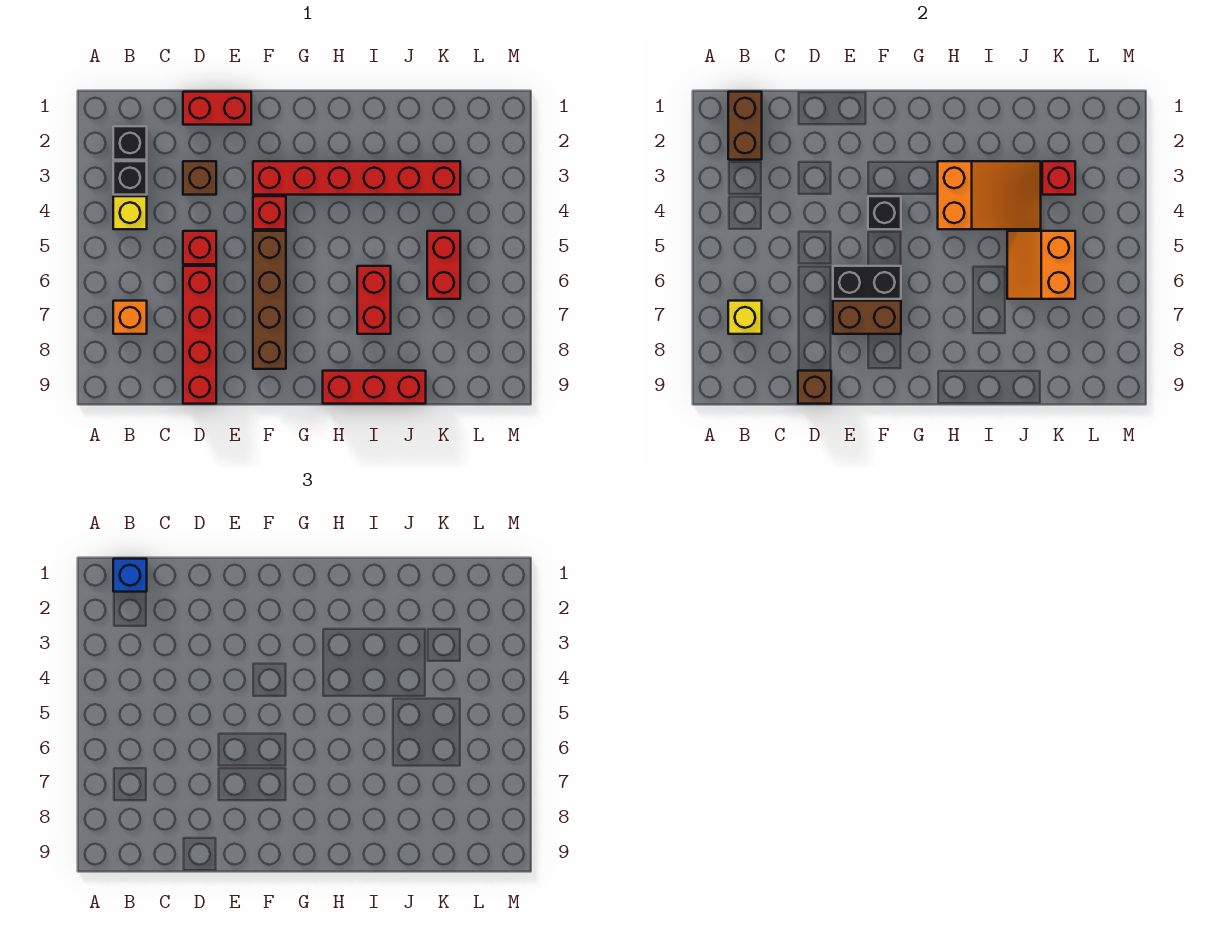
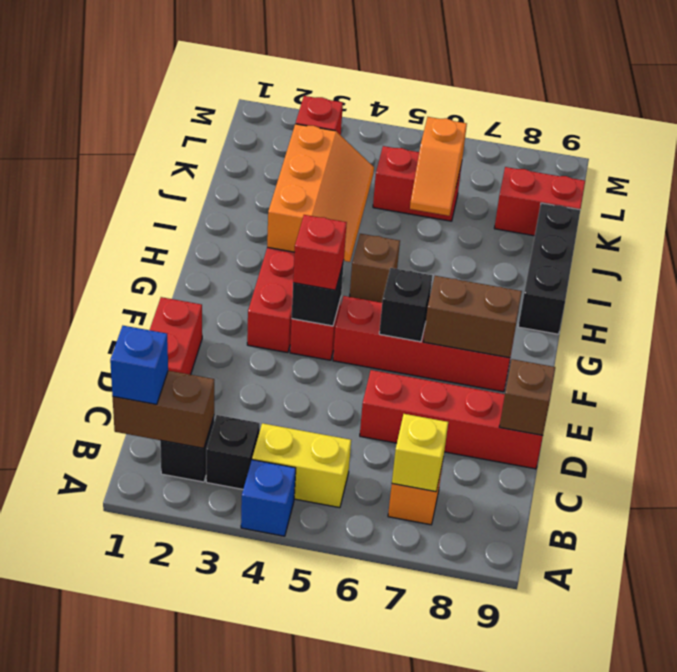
none -> blue brick A4 level 1
yellow brick B4 level 1 -> yellow brick B4:B5 level 1
brown brick D3 level 1 -> brown brick H5 level 1
red brick D5 level 1 -> red brick F4 level 3
black brick E6:F6 level 2 -> black brick F6 level 2
brown brick E7:F7 level 2 -> brown brick F7:F8 level 2
brown brick F5:F8 level 1 -> red brick F5:F8 level 1
orange slope H3:J4 level 2 top H -> orange slope H3:J4 level 2 top 3
red brick H9:J9 level 1 -> black brick H9:J9 level 1
red brick I6:I7 level 1 -> red brick K8:K9 level 1
orange slope J5:K6 level 2 top K -> orange slope J6:K6 level 2 top K

